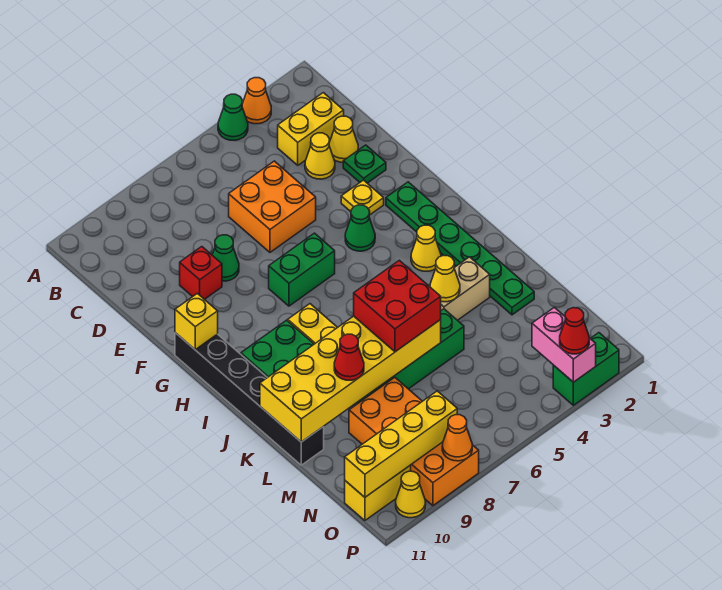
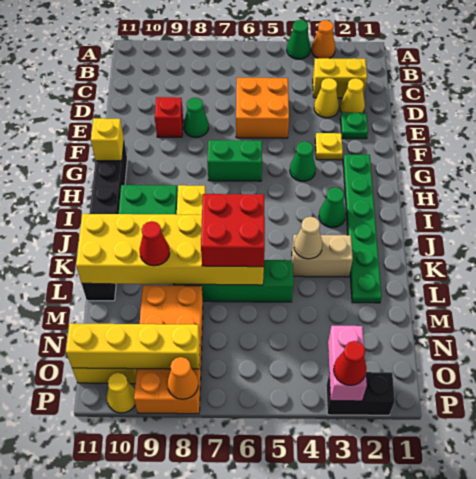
yellow cone I3 level 1 -> green cone I3 level 1
yellow cone K4 level 2 -> tan cone K4 level 2
green brick P2:P3 level 1 -> black brick P2:P3 level 1

